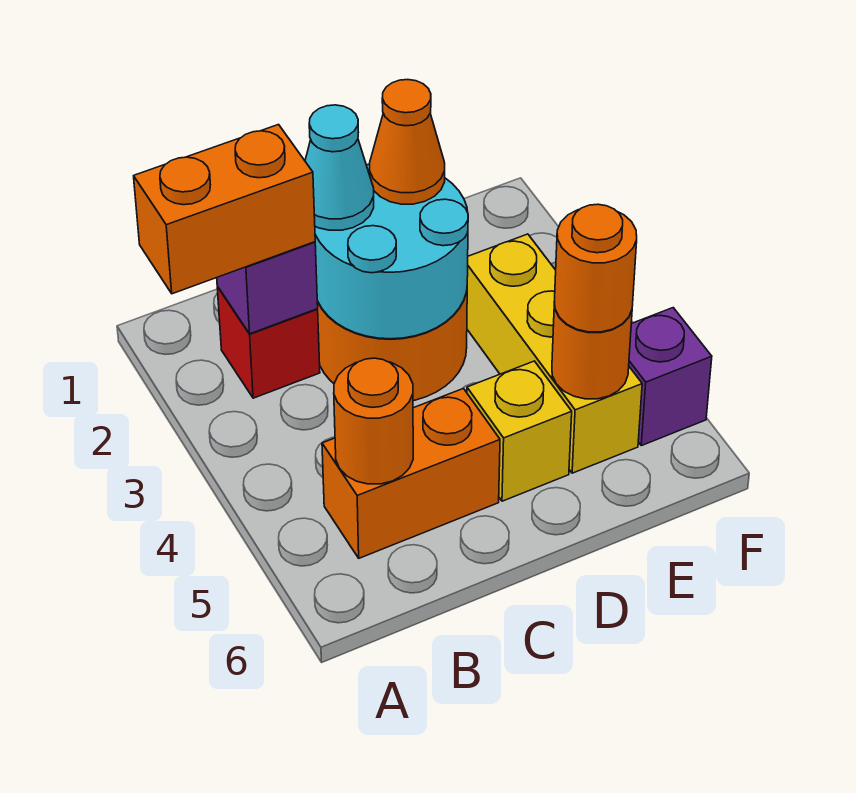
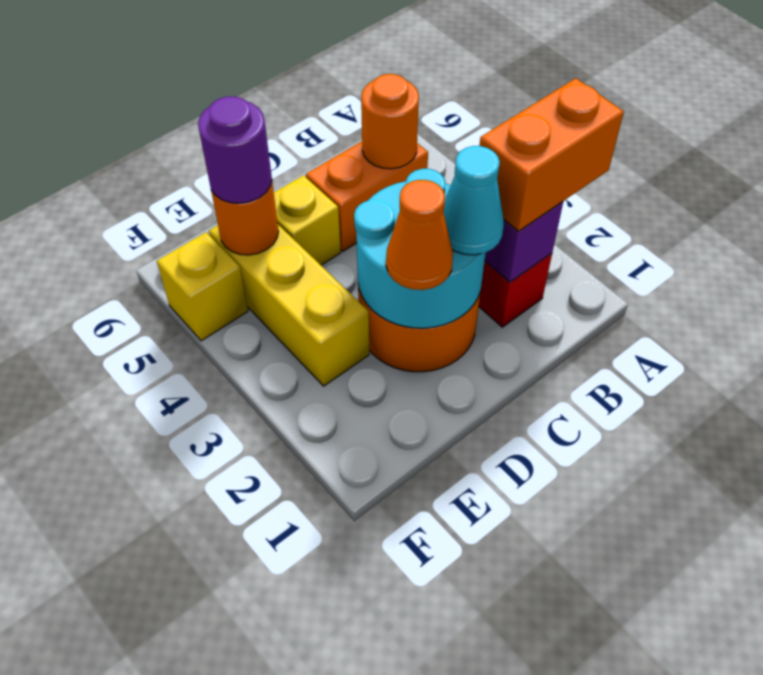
orange round brick E5 level 3 -> purple round brick E5 level 3
purple brick F5 level 1 -> yellow brick F5 level 1

